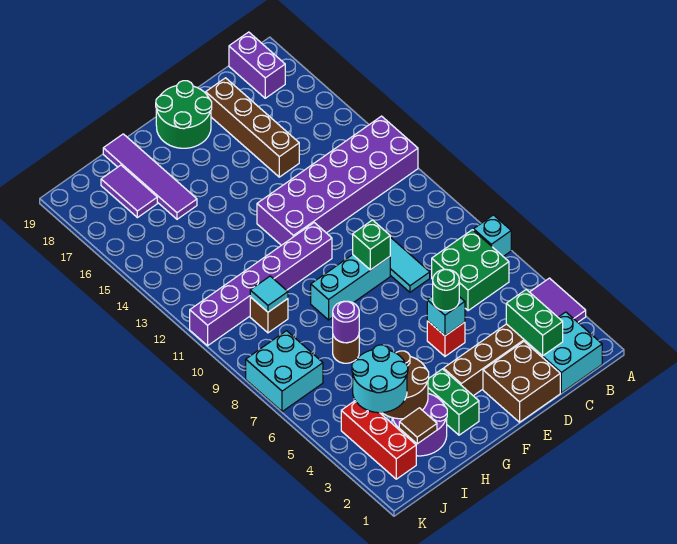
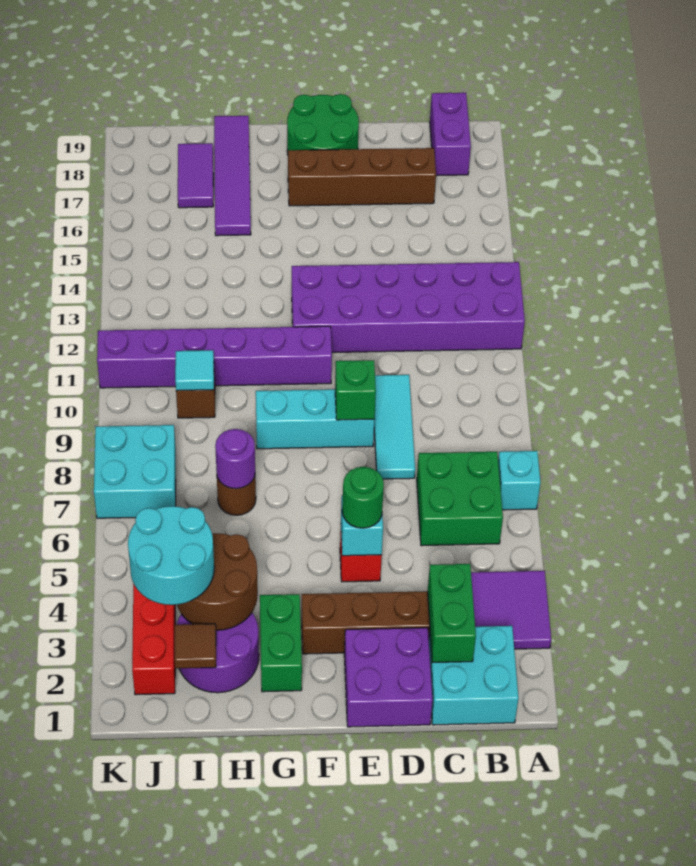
brown brick D1:E2 level 1 -> purple brick D1:E2 level 1
brown brick D15:D18 level 1 -> brown brick C17:F17 level 1

